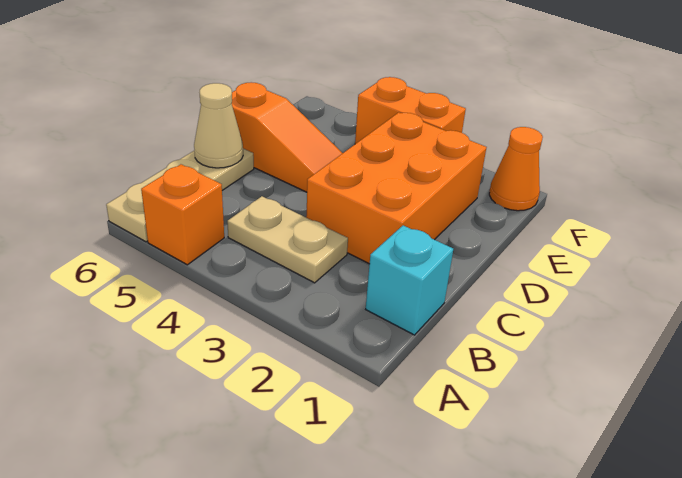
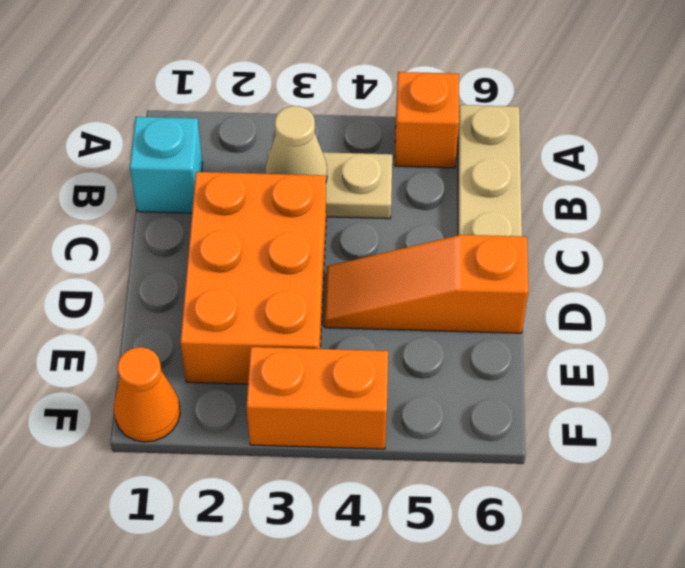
tan cone C6 level 2 -> tan cone B3 level 2

